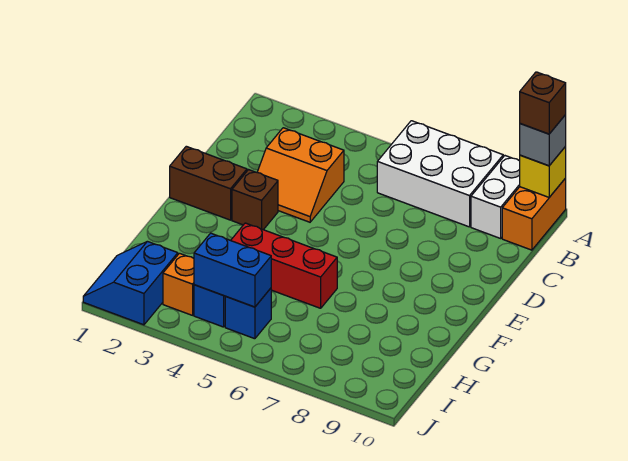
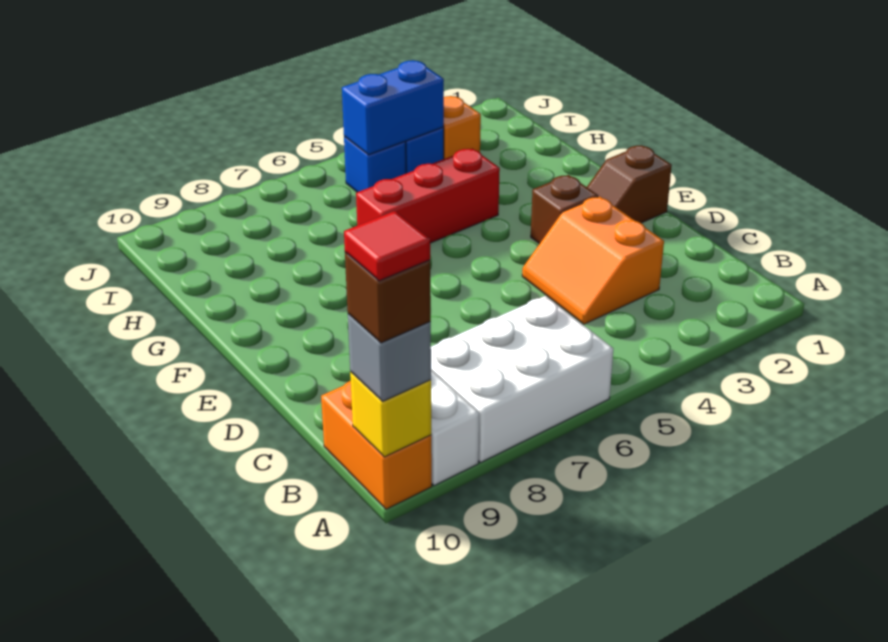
none -> red tile A10 level 5
orange slope C3:D4 level 1 top C -> orange slope C3:D4 level 1 top 3
brown brick E1:E2 level 1 -> brown slope E1:E2 level 1 top 1
blue slope I1:J2 level 1 top 2 -> none

